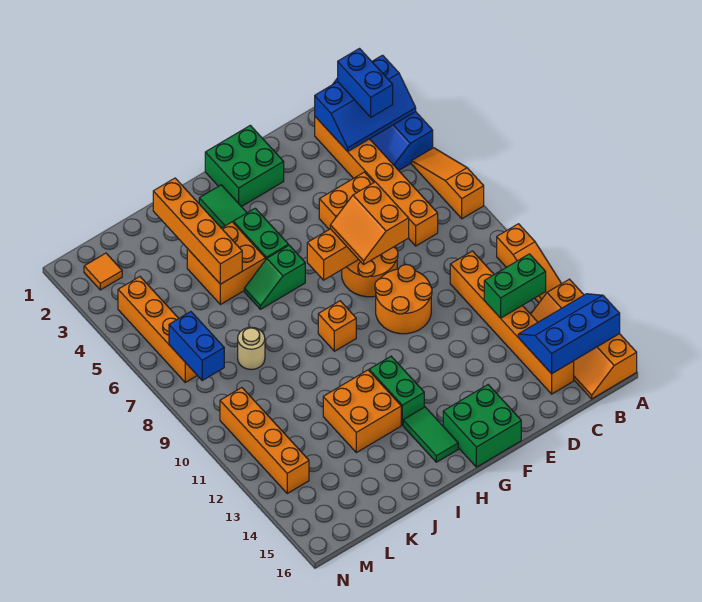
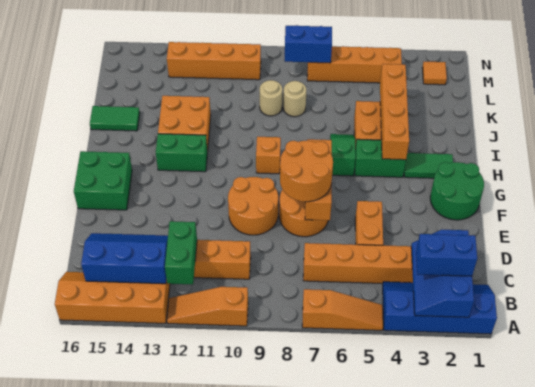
blue slope A14:C15 level 2 top 15 -> blue slope B13:C15 level 2 top B
orange slope E7:F8 level 3 top E -> orange round brick E7:F8 level 3
green brick F1:G2 level 1 -> green round brick F1:G2 level 1
green tile H14:H15 level 1 -> green tile J15:J16 level 1
orange brick J2:J5 level 2 -> orange brick H4:K4 level 2
none -> tan round brick K9 level 1

